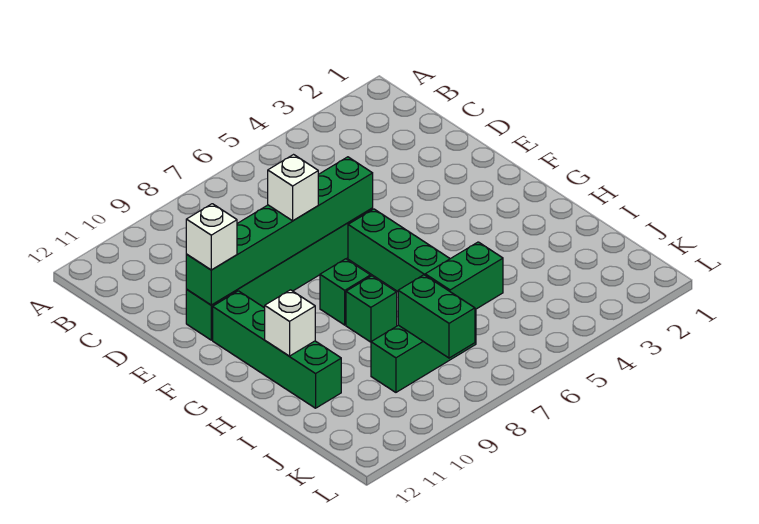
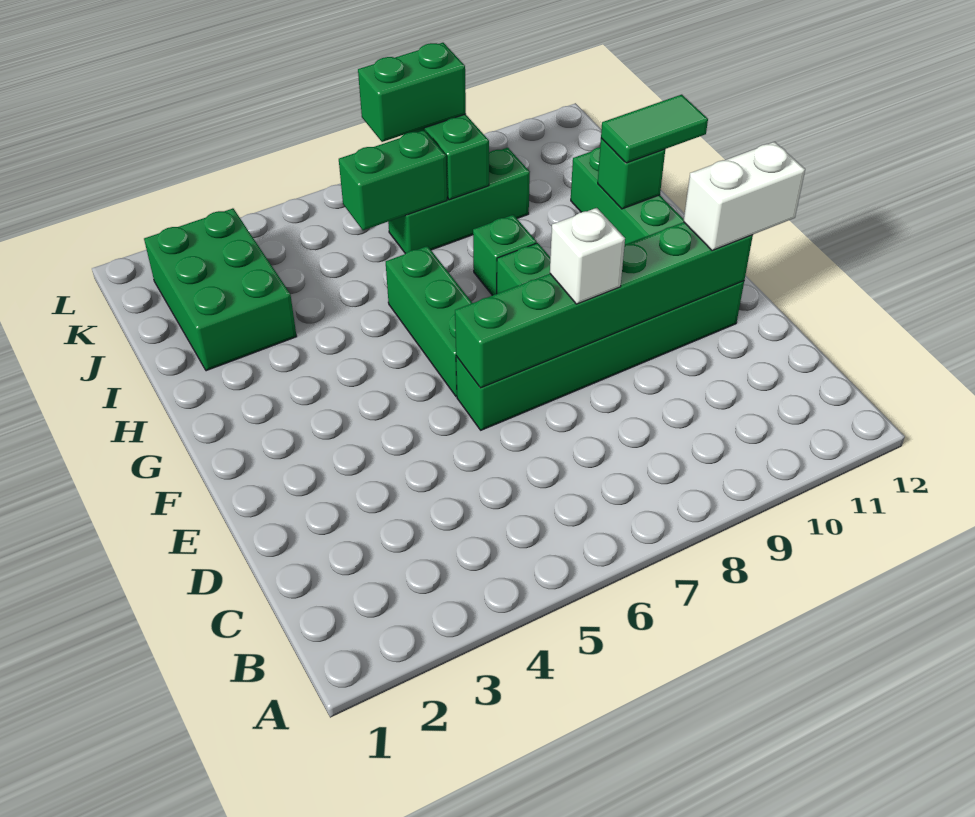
white brick E11 level 3 -> white brick E11:E12 level 3
white brick H11 level 2 -> green brick H11 level 2
none -> green tile H11:H12 level 3
none -> green brick I2:K3 level 1
none -> green brick K7:K8 level 3

